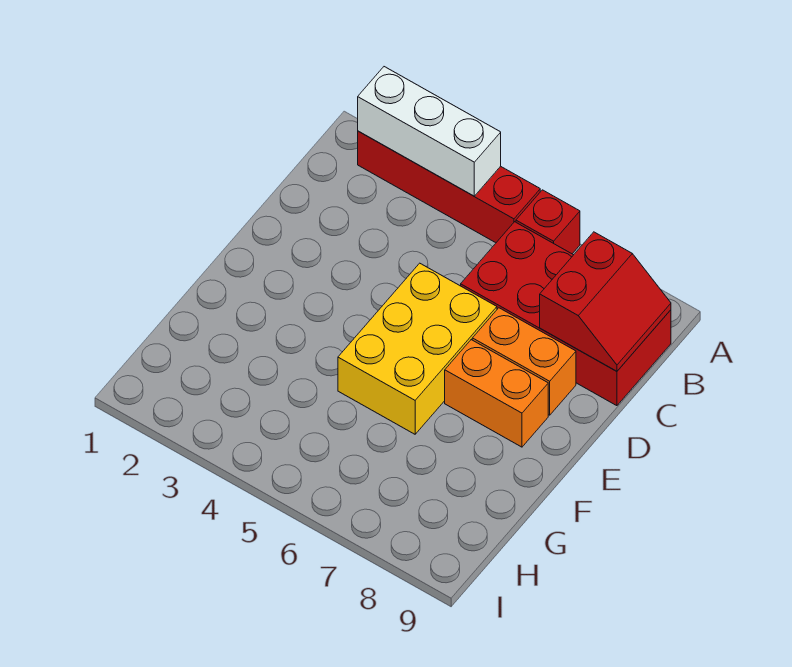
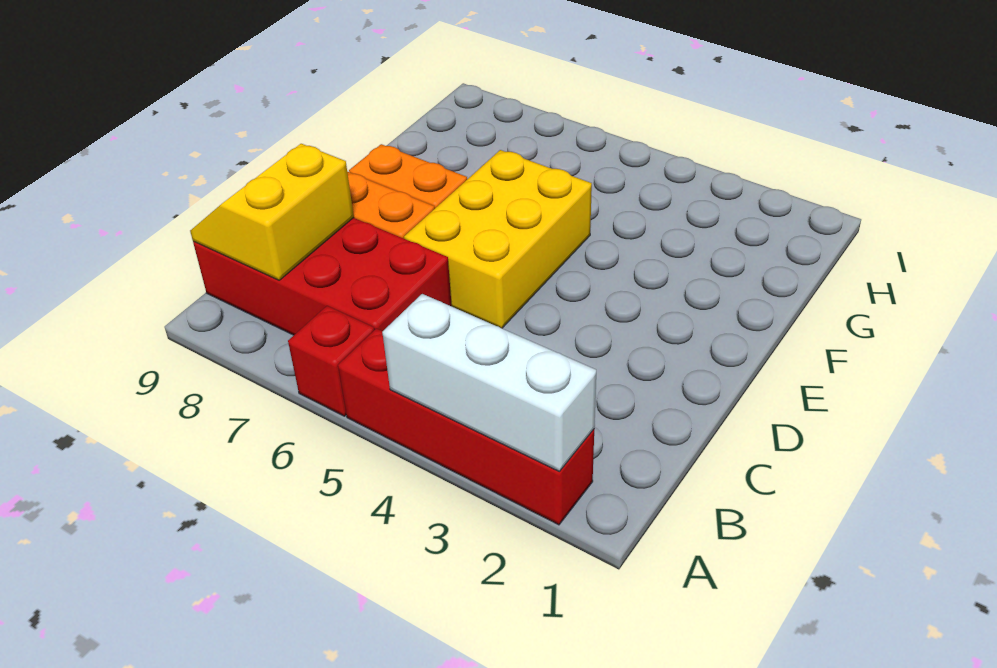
red slope B8:C9 level 2 top 8 -> yellow slope B8:C9 level 2 top 8

